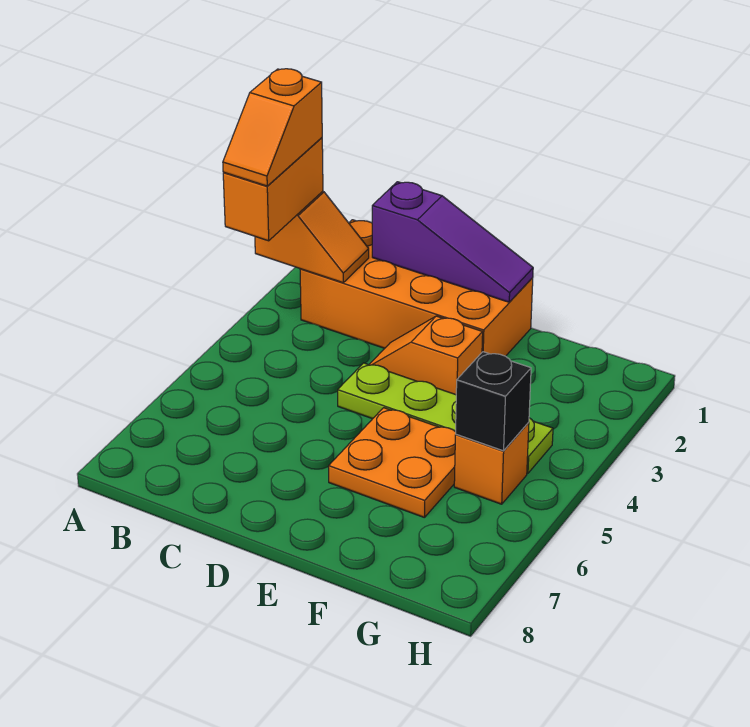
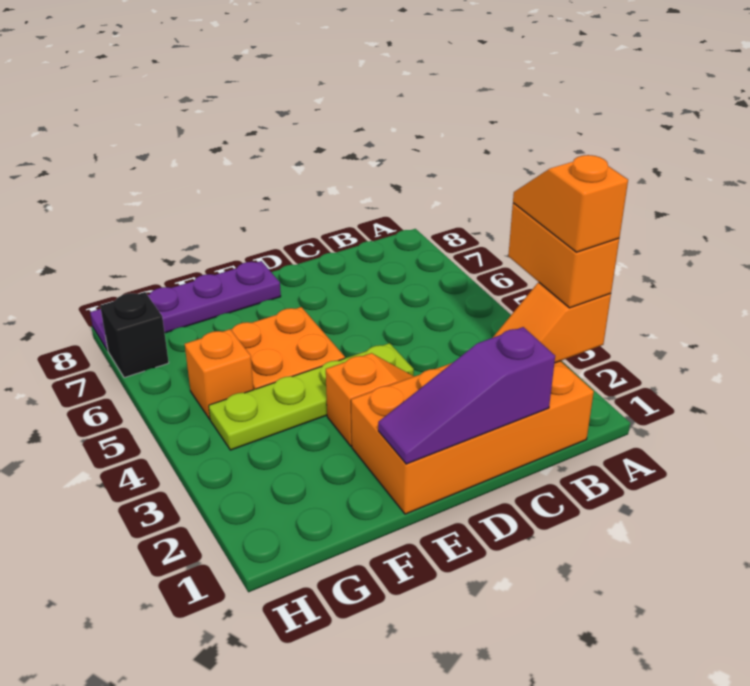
none -> purple plate E8:H8 level 1
black brick G5 level 2 -> black brick H7 level 1

